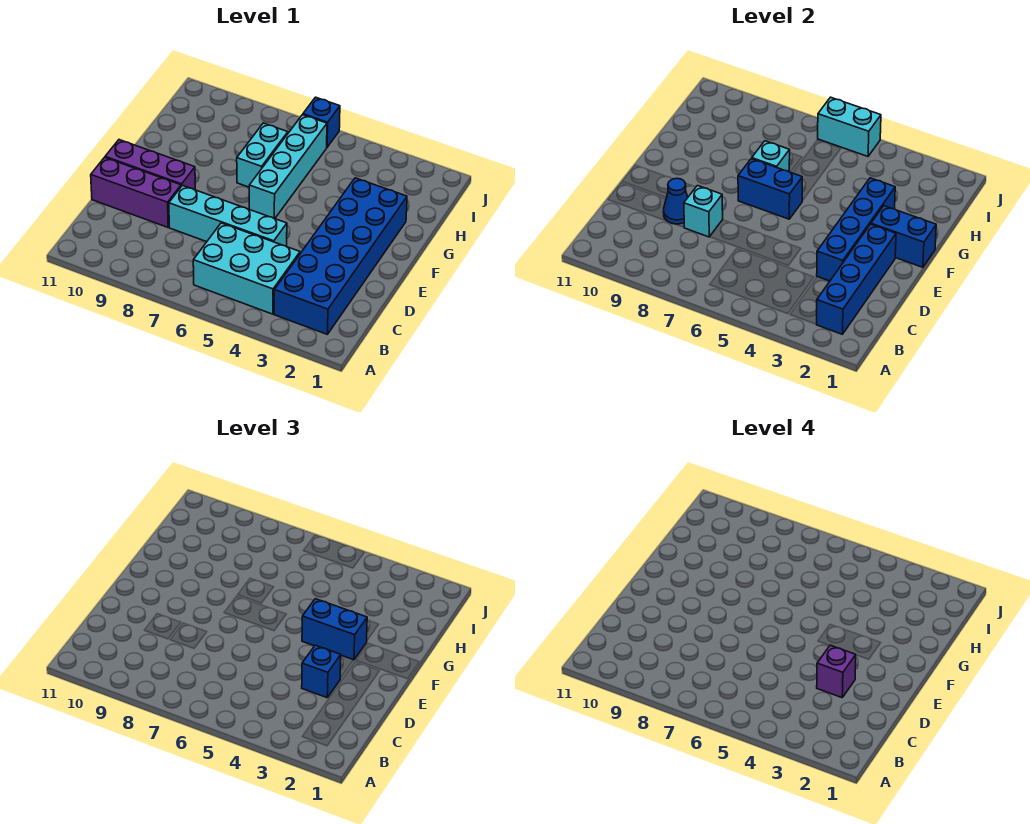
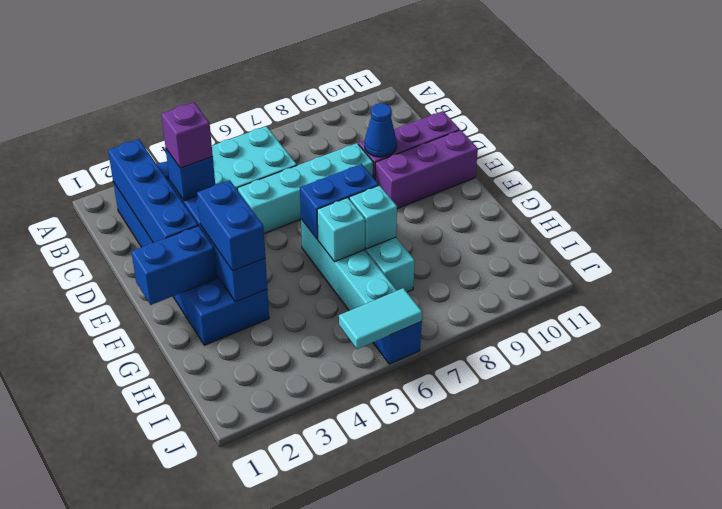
cyan brick D8 level 2 -> cyan brick G6 level 2
blue brick F3:F4 level 3 -> blue brick F3:G3 level 3
cyan brick J5:J6 level 2 -> cyan tile J5:J6 level 2

